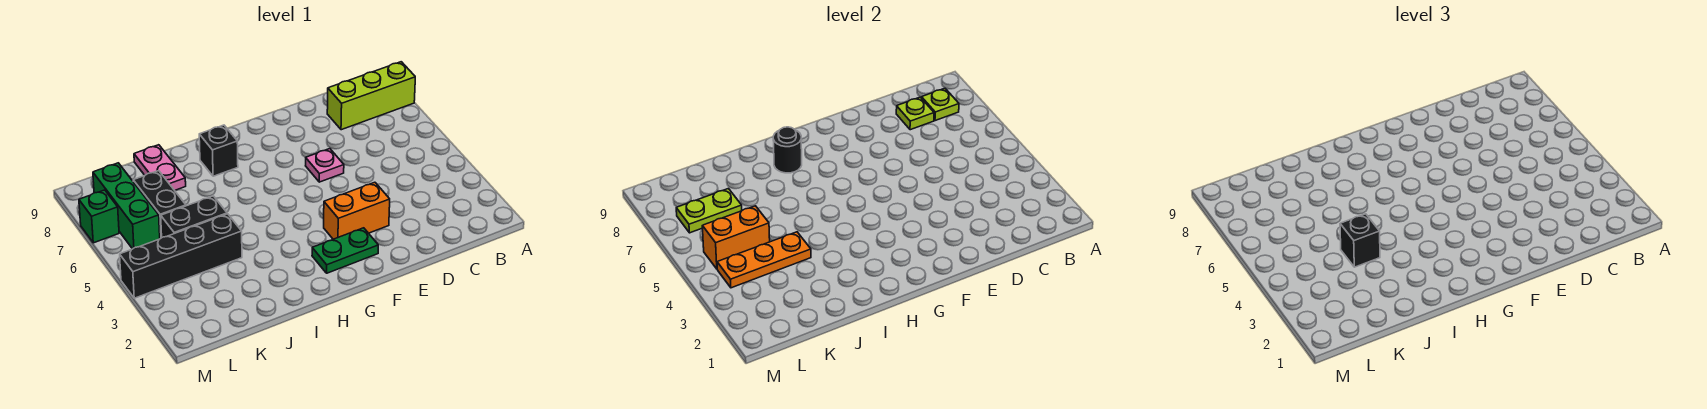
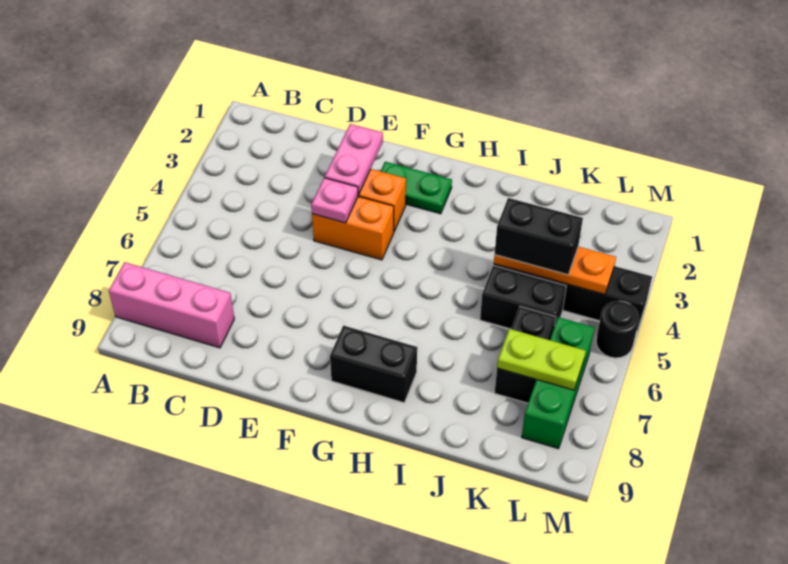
lime brick A8:C8 level 1 -> pink brick A8:C8 level 1
lime plate B8 level 2 -> none
lime plate C8 level 2 -> none
pink plate E6 level 1 -> pink plate E4 level 2
black brick H8 level 1 -> black brick G8:H8 level 1
black round brick H8 level 2 -> black round brick M5 level 1
black brick J4 level 3 -> black brick J4:K4 level 3
pink plate J8:J9 level 1 -> pink plate E2:E3 level 2
orange brick K5:L5 level 2 -> orange brick E4:F4 level 1
green brick M7 level 1 -> none

